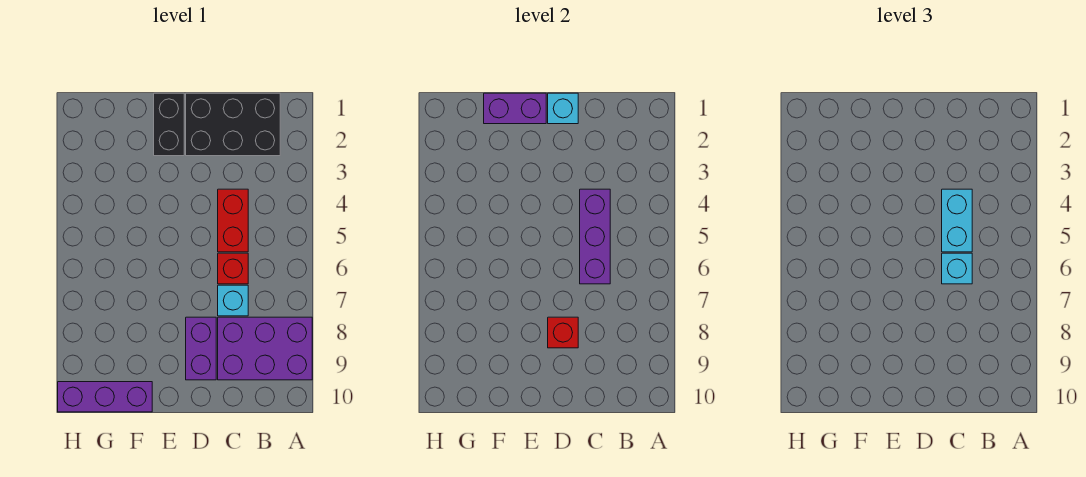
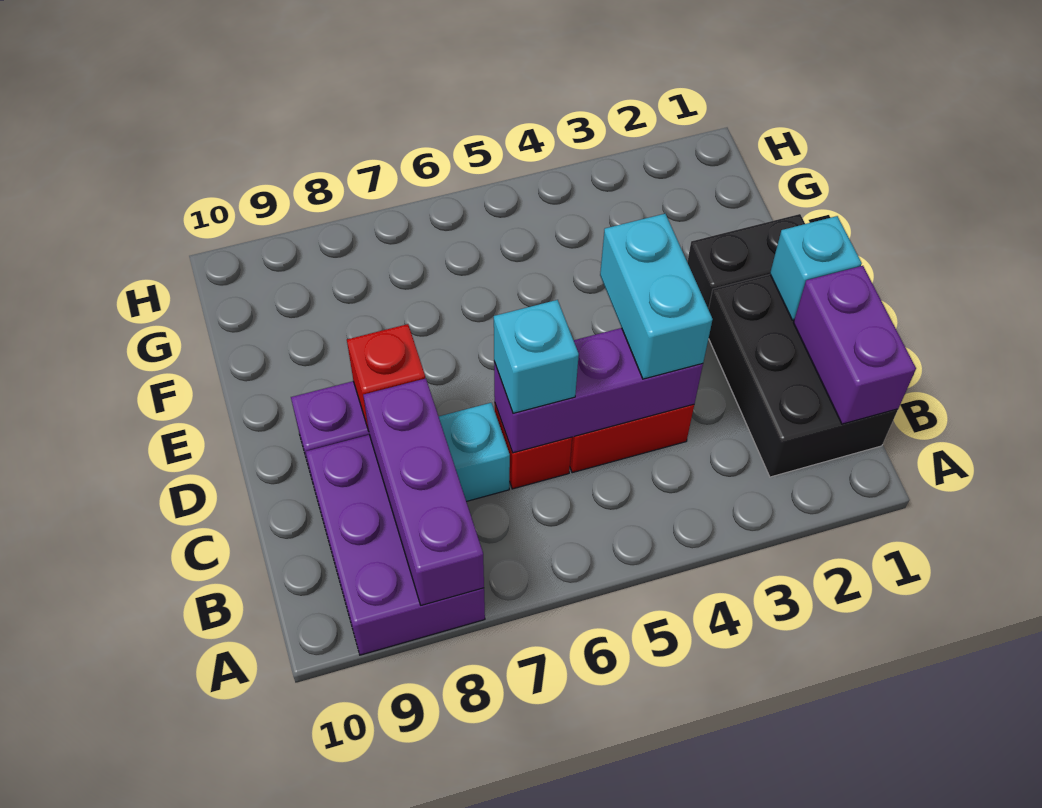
cyan brick C4:C5 level 3 -> cyan brick C4:D4 level 3
purple brick E1:F1 level 2 -> purple brick B1:C1 level 2
purple brick F10:H10 level 1 -> purple brick A8:C8 level 2

